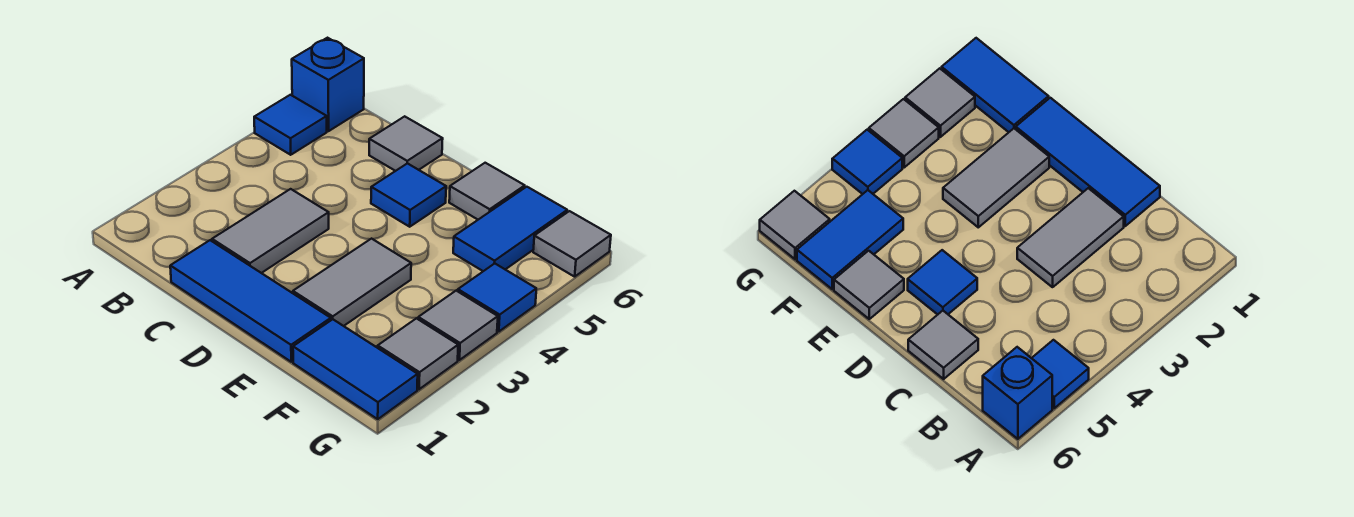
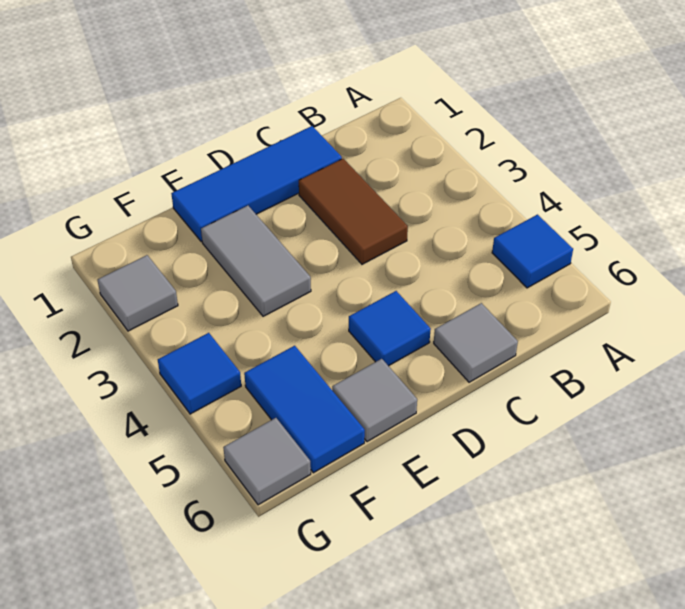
blue brick A6 level 1 -> none
grey tile C2:C3 level 1 -> brown tile C2:C3 level 1
blue tile F1:G1 level 1 -> none
grey tile G3 level 1 -> none

